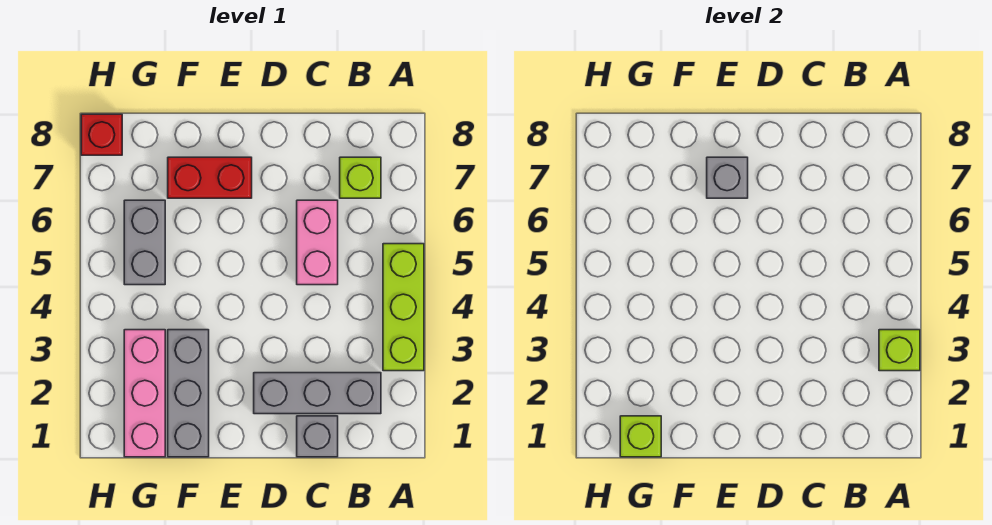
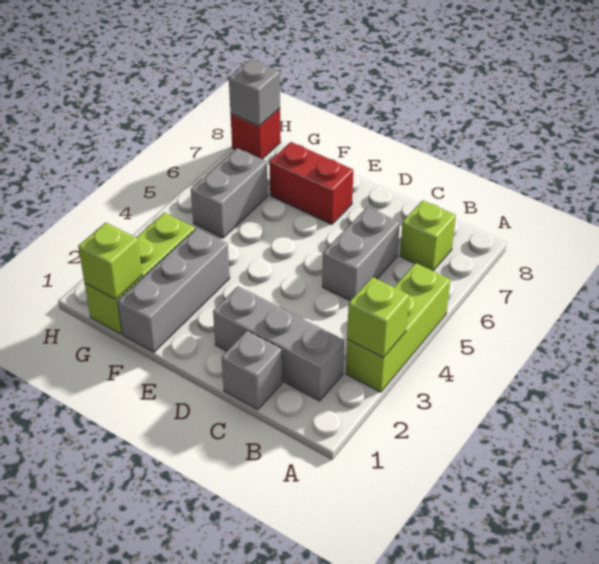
pink brick C5:C6 level 1 -> grey brick C5:C6 level 1
grey brick E7 level 2 -> grey brick H8 level 2
pink brick G1:G3 level 1 -> lime brick G1:G3 level 1

